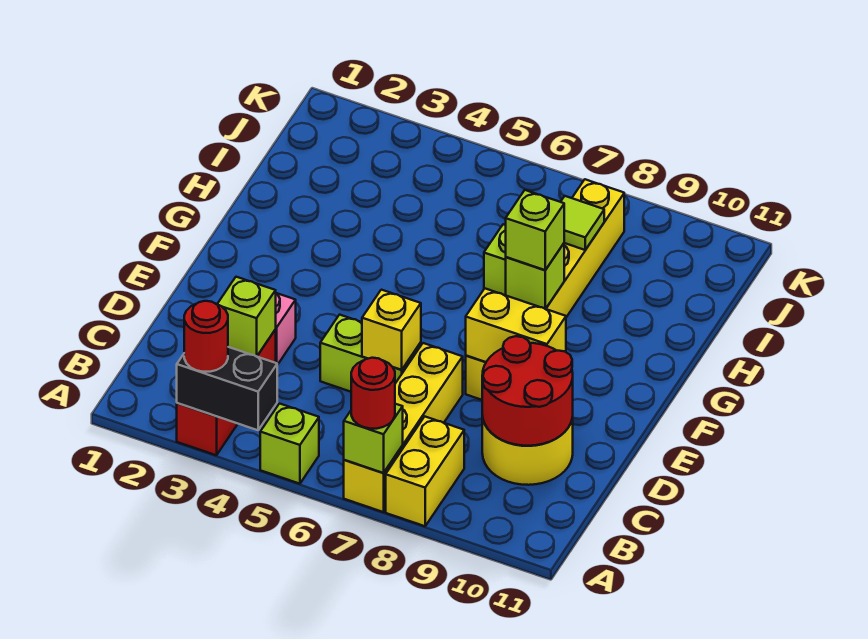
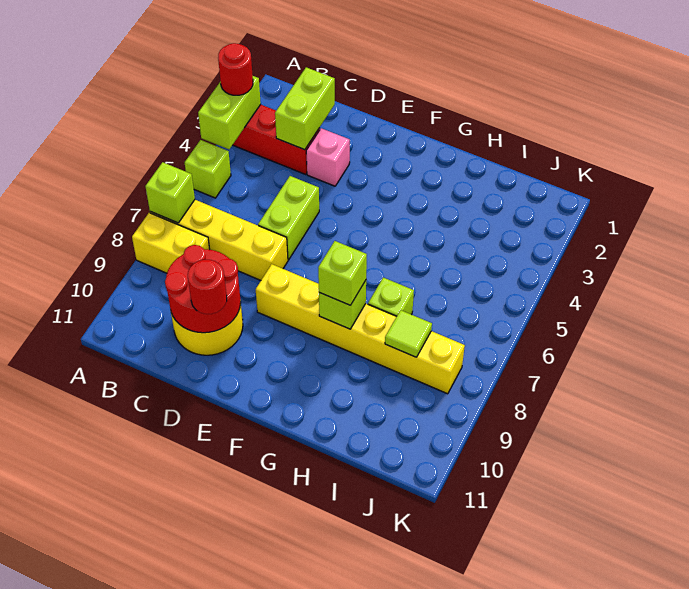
black brick A3:A4 level 2 -> lime brick A3:A4 level 2
red round brick A7 level 3 -> red round brick D10 level 3
lime brick C3 level 2 -> lime brick C2:C3 level 2
yellow brick D6 level 2 -> none
yellow brick E8:E9 level 2 -> none

